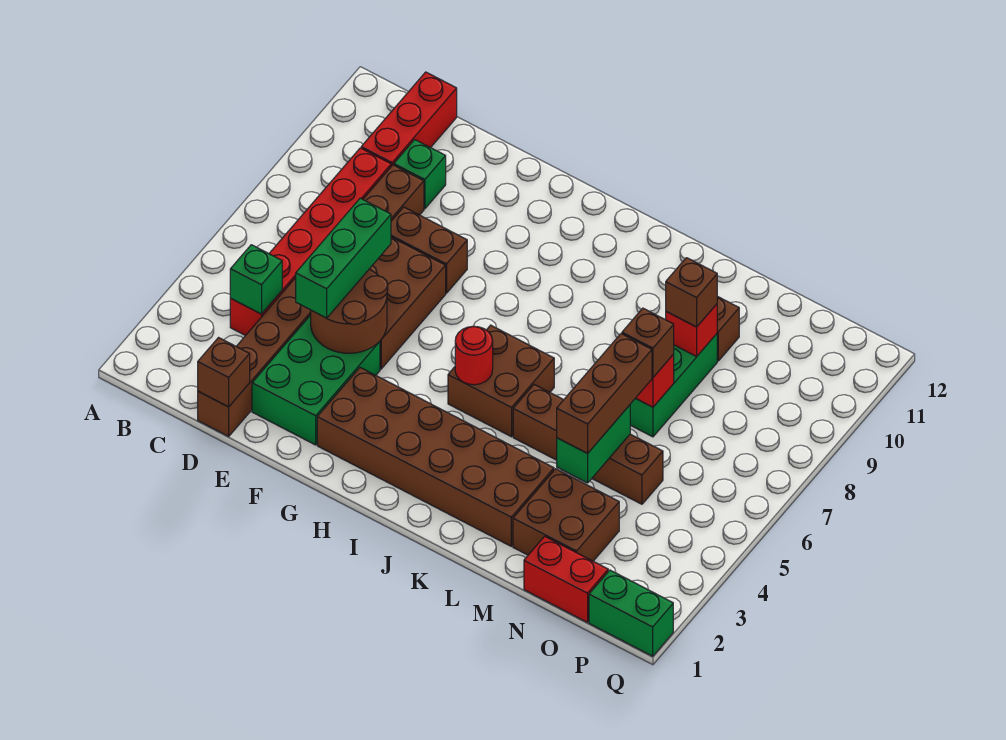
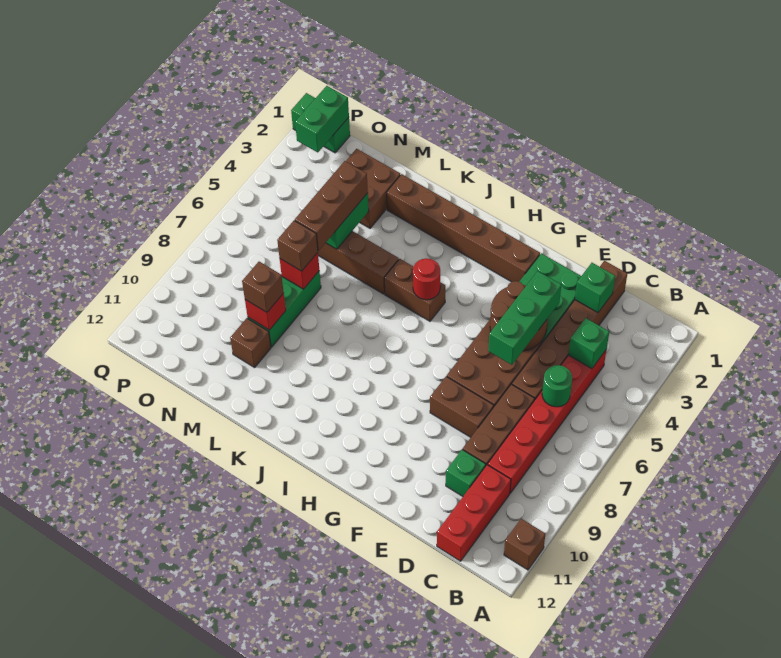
none -> green round brick C6 level 2
brown brick D1 level 2 -> brown brick A11 level 1
none -> green brick D2 level 2
brown brick G2:L3 level 1 -> brown brick G2:L2 level 1
brown brick I5:J6 level 1 -> brown brick I5:J5 level 1
red brick N1:O1 level 1 -> none
none -> green brick P1:P2 level 2

